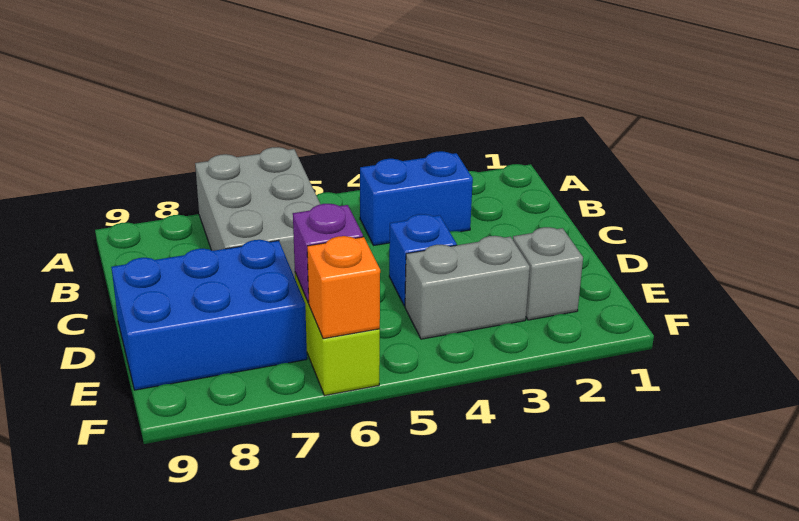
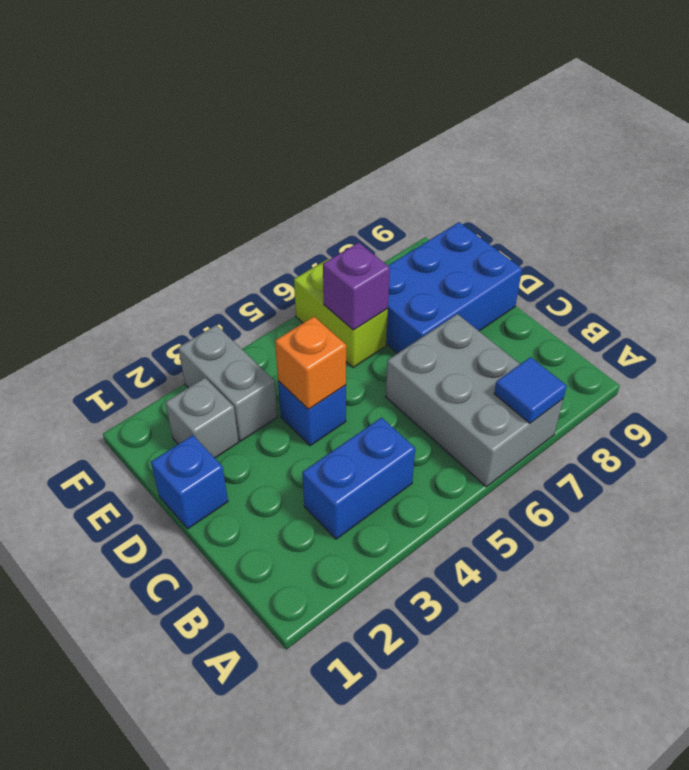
none -> blue tile A7 level 2
none -> blue brick D1 level 1
grey brick E3:E4 level 1 -> grey brick E3:F3 level 1
orange brick F6 level 2 -> orange brick D4 level 2

